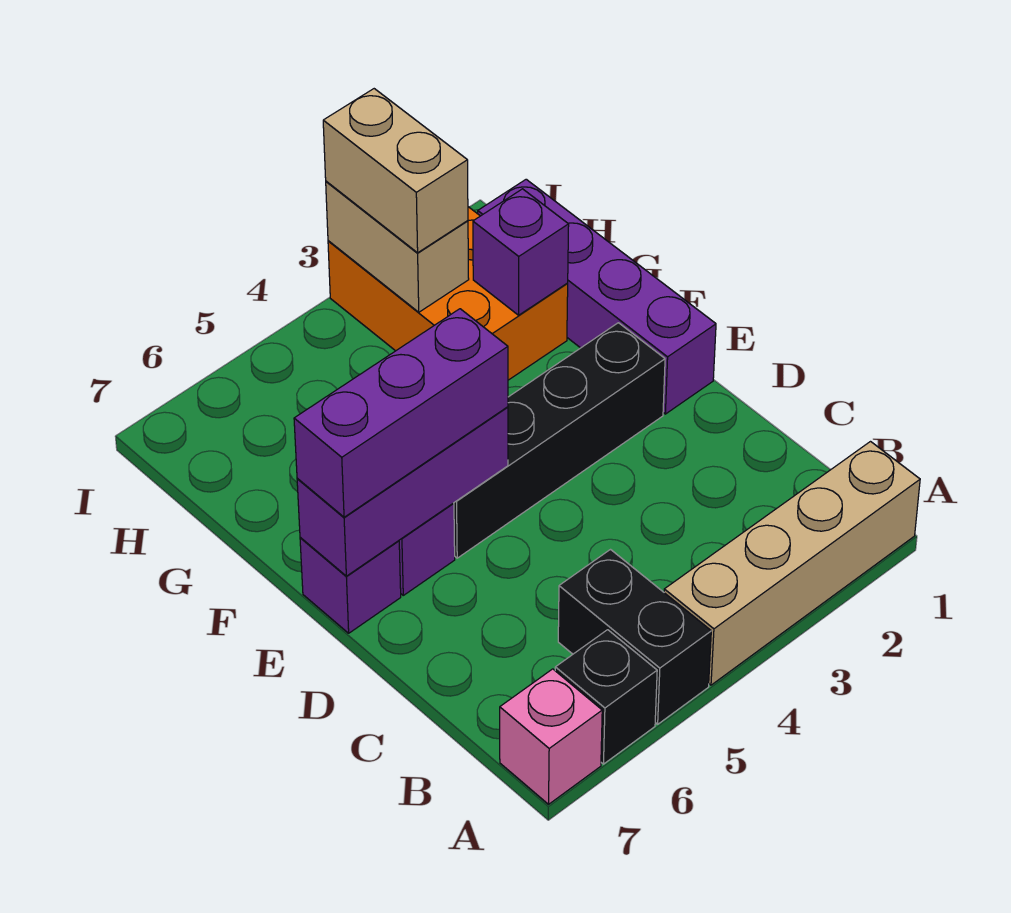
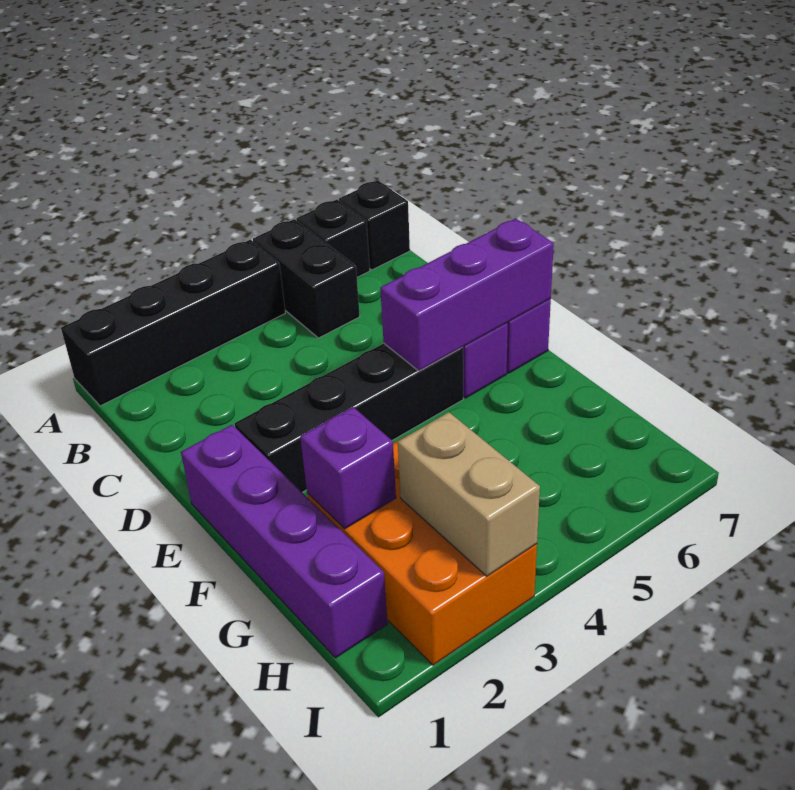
tan brick A1:A4 level 1 -> black brick A1:A4 level 1
pink brick A7 level 1 -> black brick A7 level 1
purple brick E5:E7 level 3 -> none
tan brick H3:I3 level 3 -> none

